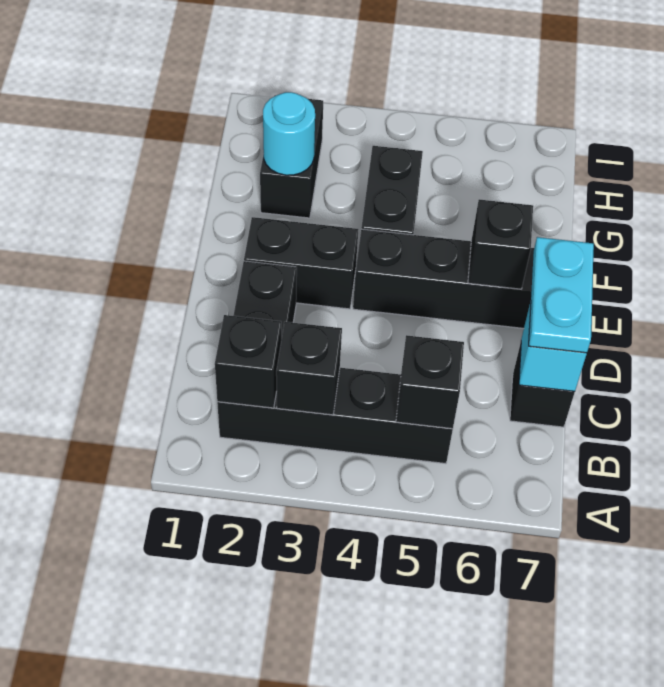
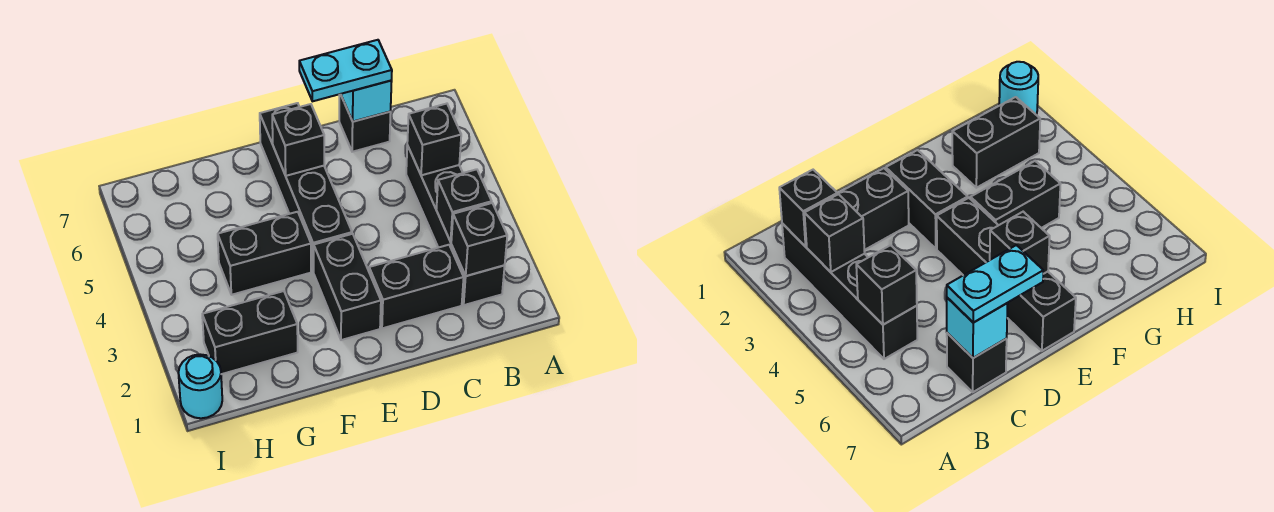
cyan round brick G2 level 2 -> cyan round brick I1 level 1

